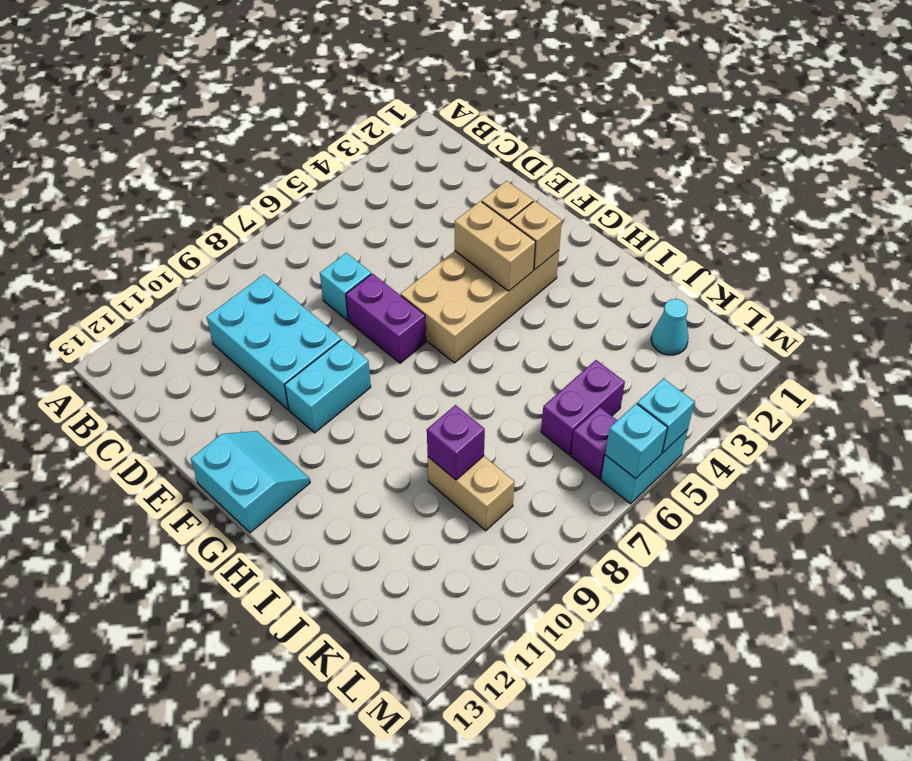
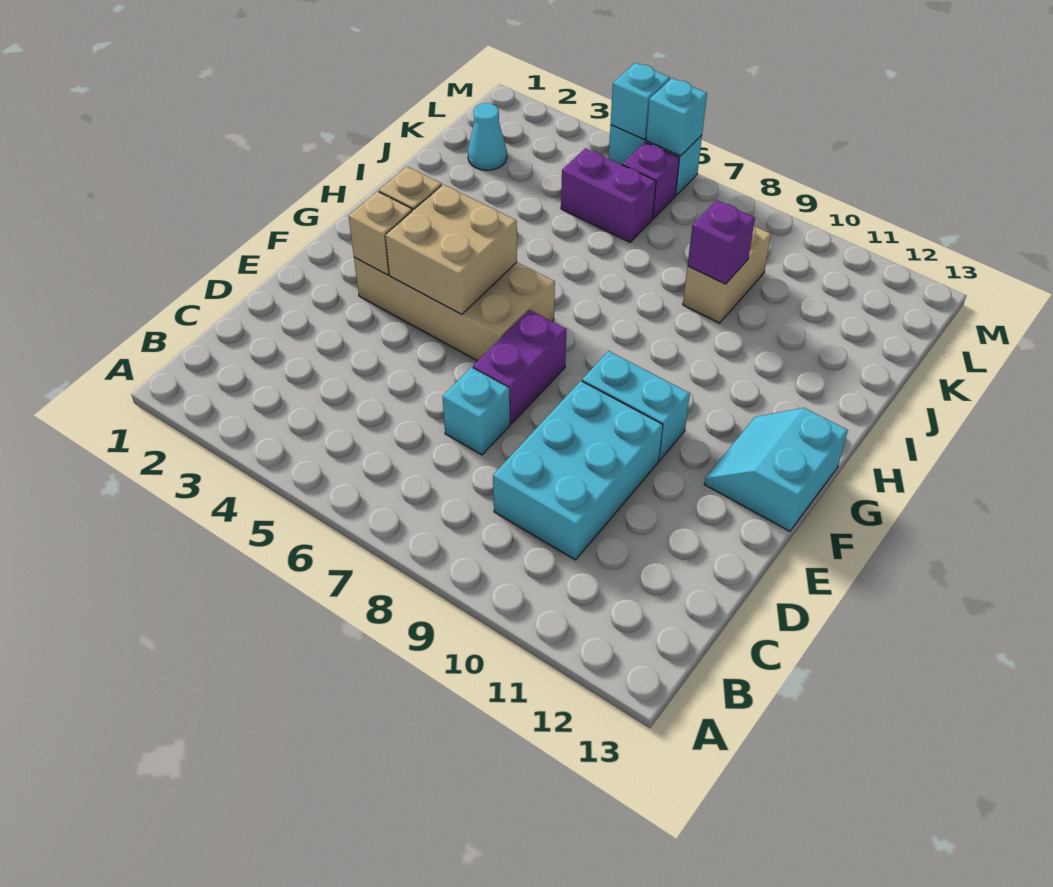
tan brick F4:G4 level 2 -> tan brick F4:G5 level 2

